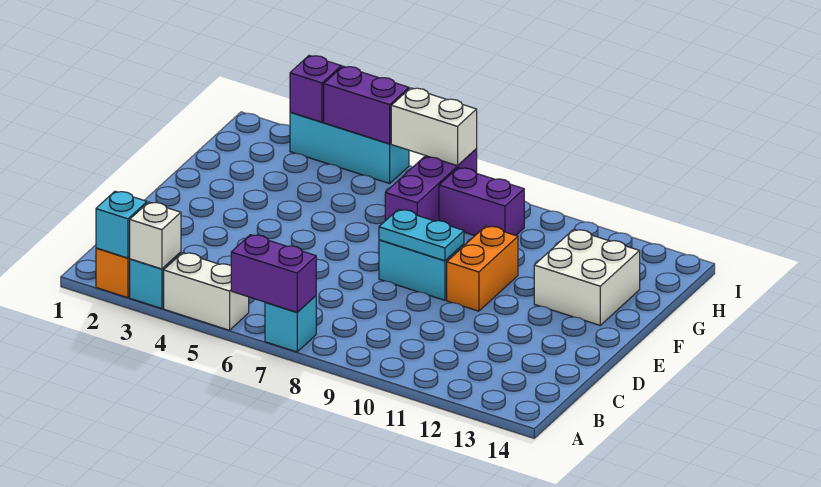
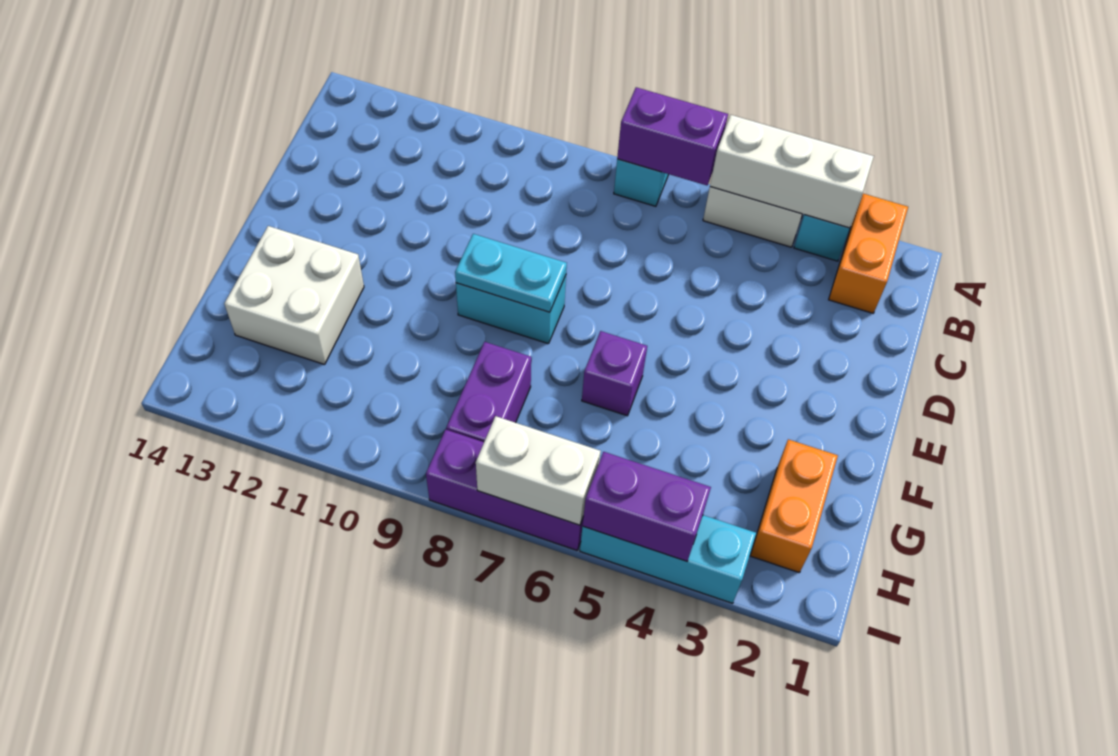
cyan brick A2 level 2 -> none
white brick A3 level 2 -> white brick A3:A5 level 2
orange brick E10:F10 level 1 -> orange brick G2:H2 level 1
purple brick G7:I7 level 1 -> purple brick I6:I8 level 1
purple brick H8:H9 level 1 -> purple brick G8:H8 level 1
purple brick I3 level 2 -> purple brick F6 level 1

